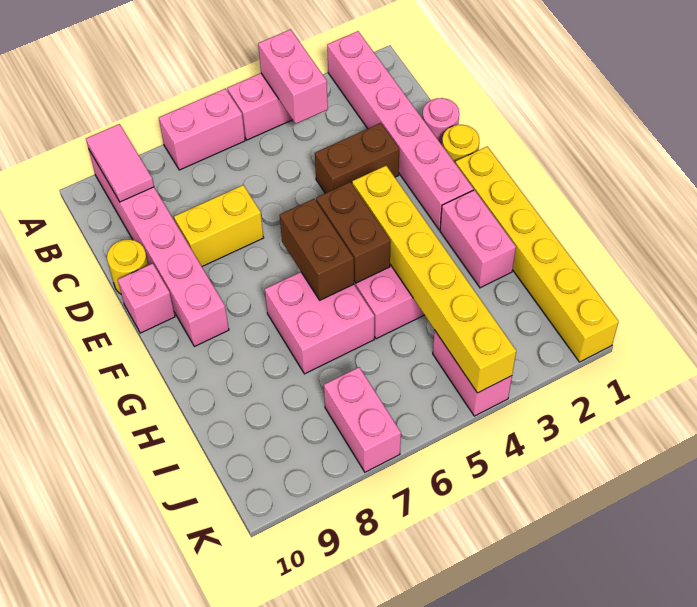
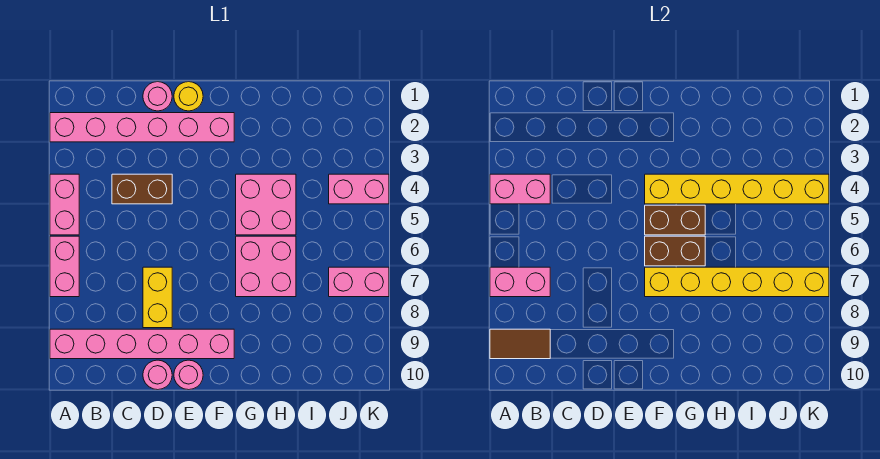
pink tile A9:B9 level 2 -> brown tile A9:B9 level 2
brown brick D3:D4 level 1 -> brown brick C4:D4 level 1
yellow round brick D10 level 1 -> pink round brick D10 level 1
pink brick E10 level 1 -> pink round brick E10 level 1
yellow brick F1:K1 level 1 -> yellow brick F7:K7 level 2
pink brick G2:H2 level 1 -> pink brick A7:B7 level 2

